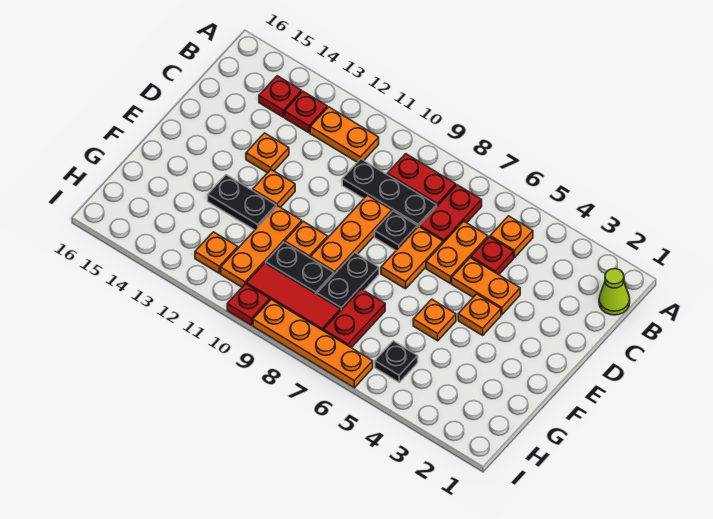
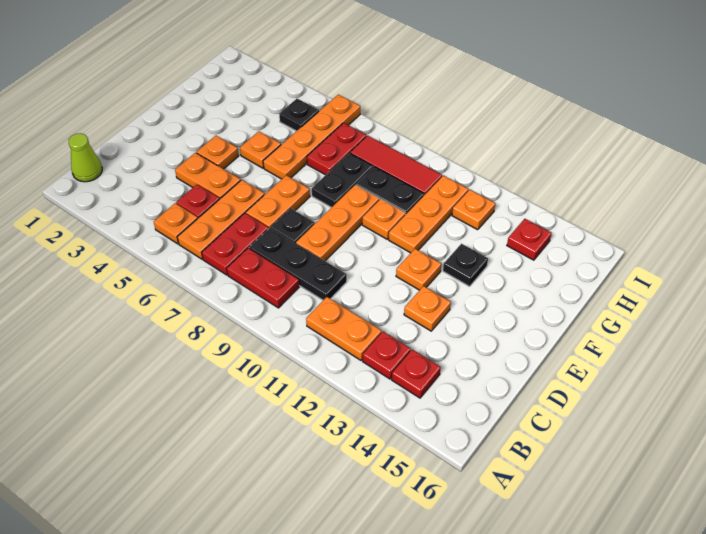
orange plate C6:D6 level 1 -> orange plate B6:D6 level 1
black plate F12:F13 level 1 -> black plate F13 level 1
orange plate I6:I9 level 1 -> orange plate F6:I6 level 1
red plate I10 level 1 -> red plate H14 level 1

